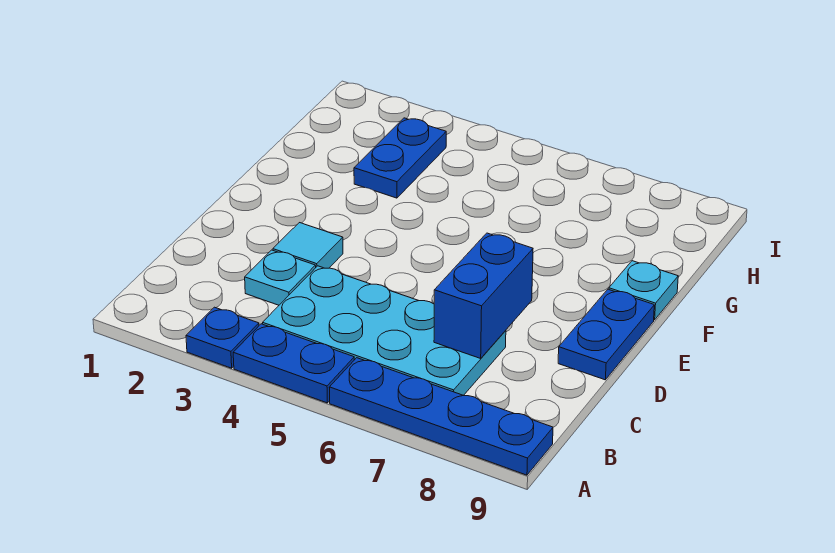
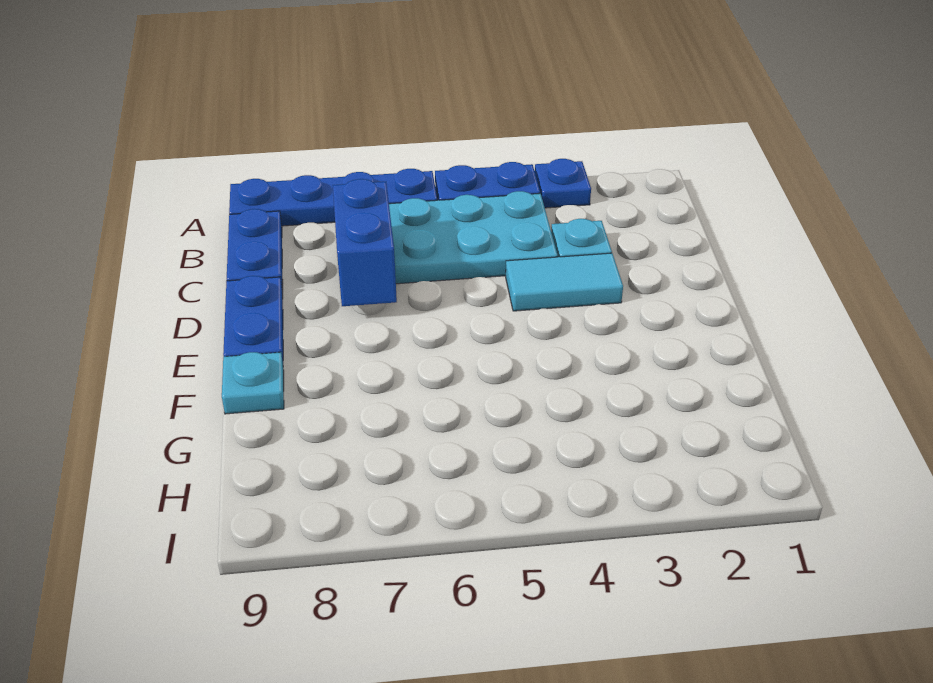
cyan tile D3 level 1 -> cyan tile D3:D4 level 1
blue plate G3:H3 level 1 -> blue plate B9:C9 level 1

